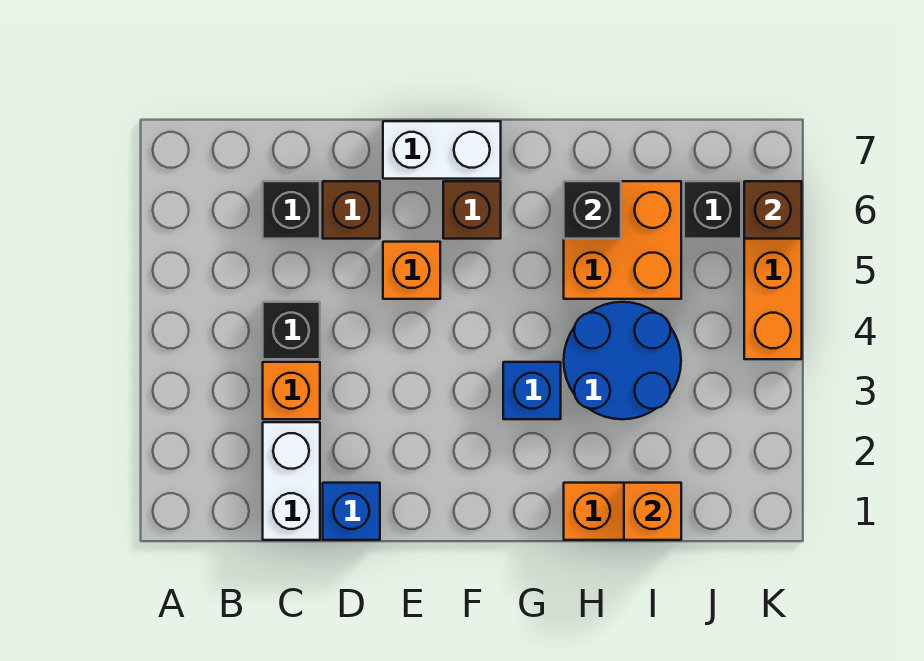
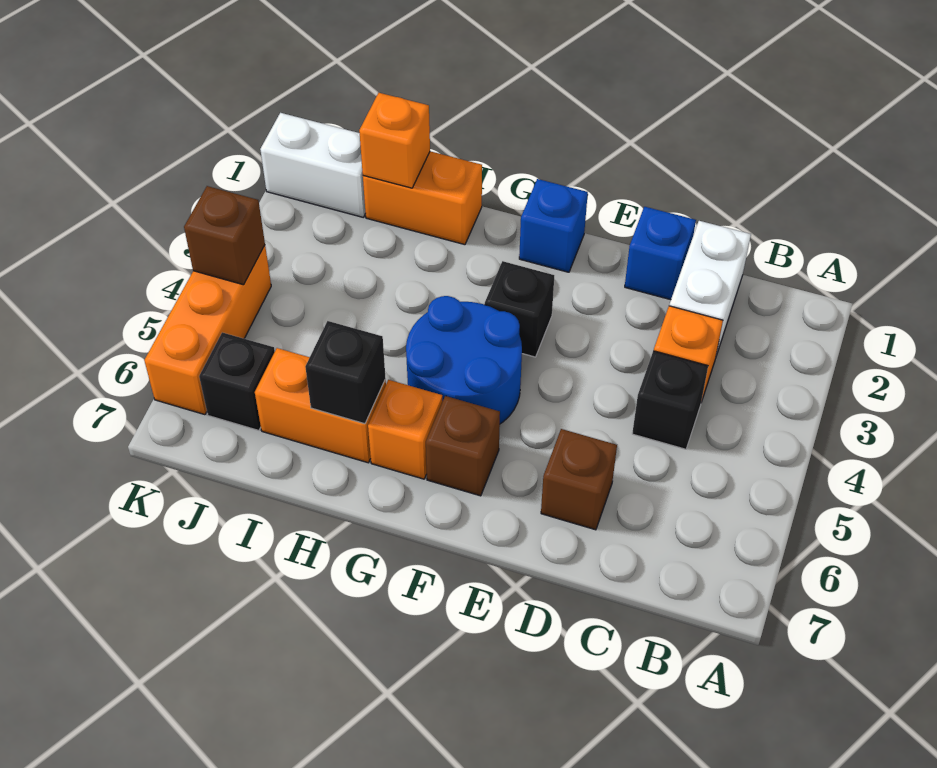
black brick C6 level 1 -> black brick F3 level 1
orange brick E5 level 1 -> orange brick G6 level 1
white brick E7:F7 level 1 -> white brick J1:K1 level 1
blue brick G3 level 1 -> blue brick F1 level 1
blue round brick H3:I4 level 1 -> blue round brick F4:G5 level 1
orange brick H5:I6 level 1 -> orange brick H6:I6 level 1
brown brick K6 level 2 -> brown brick K4 level 2

